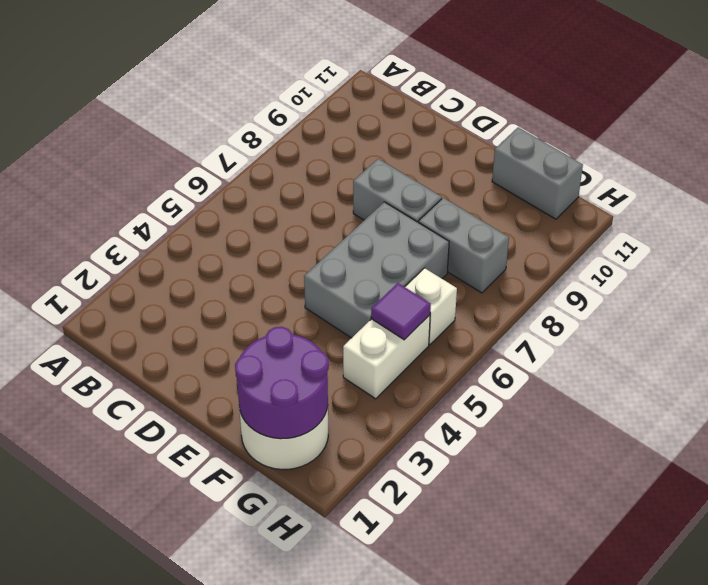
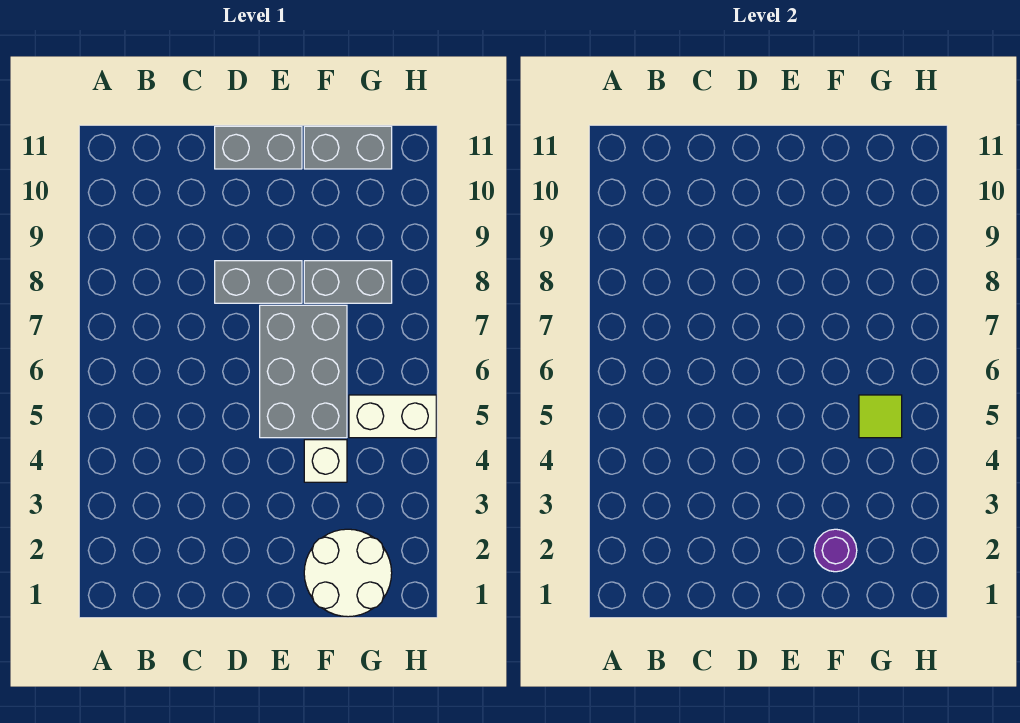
none -> grey brick D11:E11 level 1
purple round brick F1:G2 level 2 -> purple round brick F2 level 2
white brick G4:G5 level 1 -> white brick G5:H5 level 1
purple tile G5 level 2 -> lime tile G5 level 2
white brick G6 level 1 -> white brick F4 level 1

